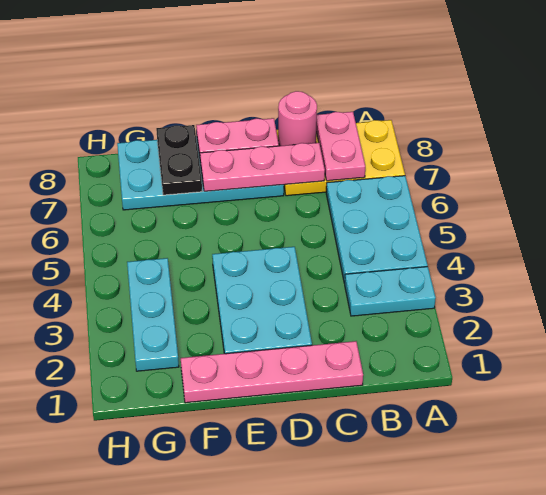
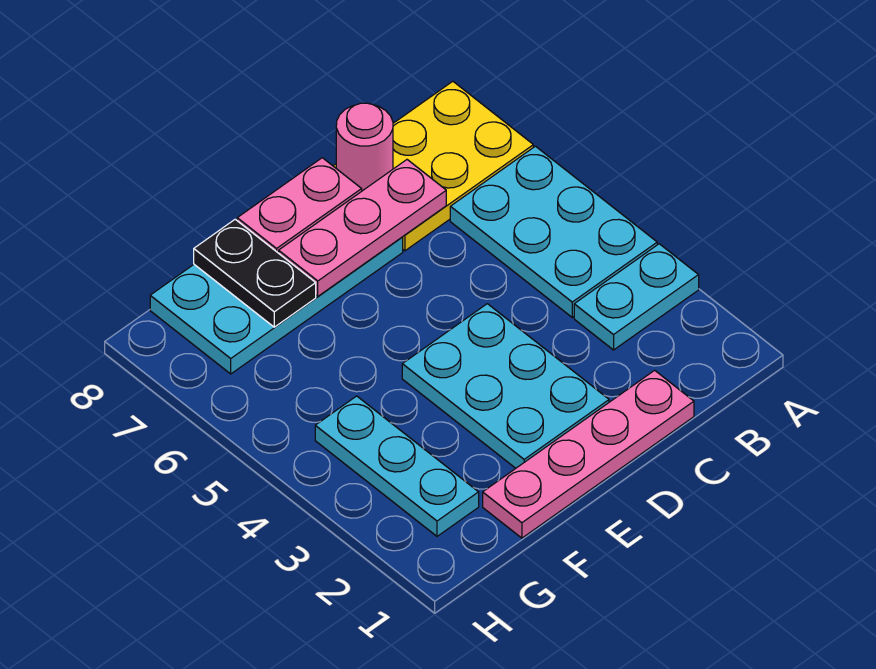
pink plate B7:B8 level 2 -> none

